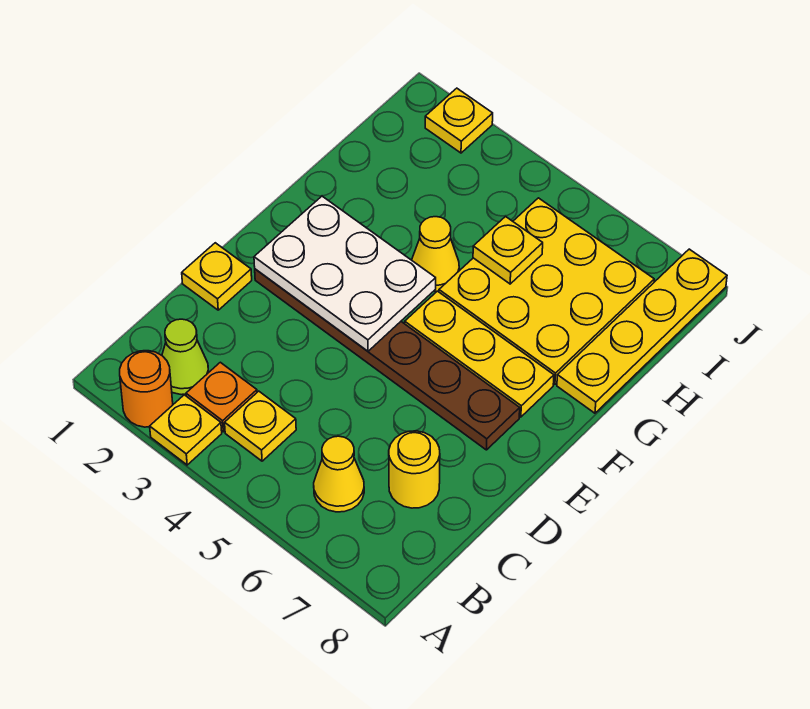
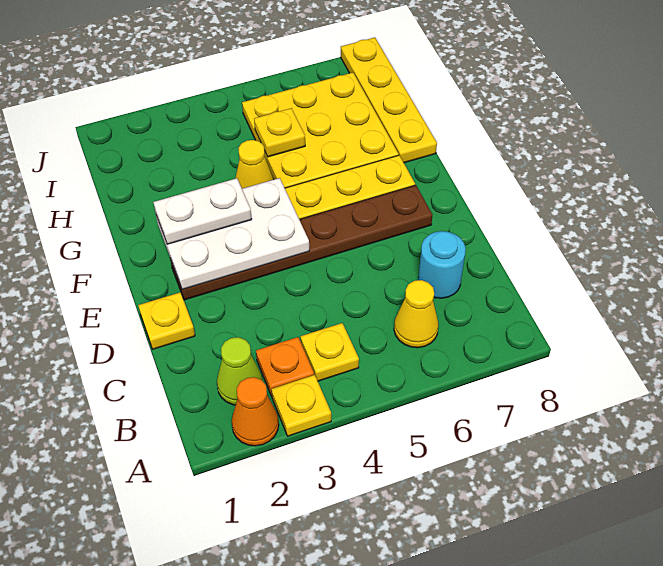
orange round brick A2 level 1 -> orange cone A2 level 1
yellow round brick C7 level 1 -> cyan round brick C7 level 1
none -> white plate F2:F3 level 3
yellow plate J2 level 1 -> none

